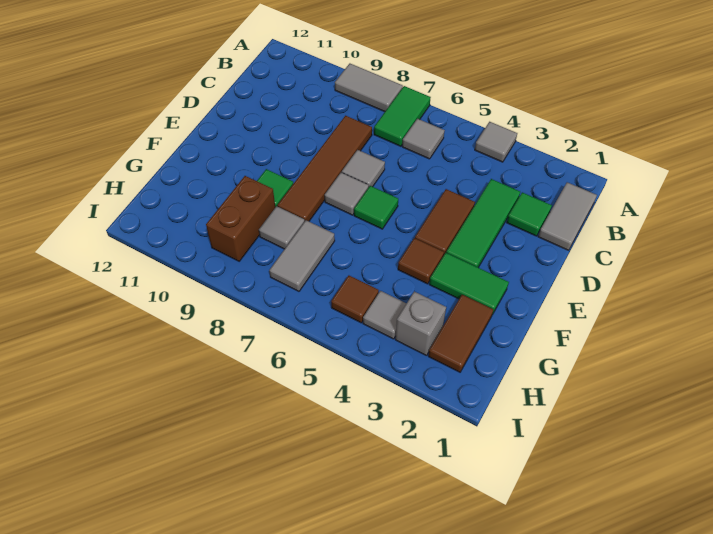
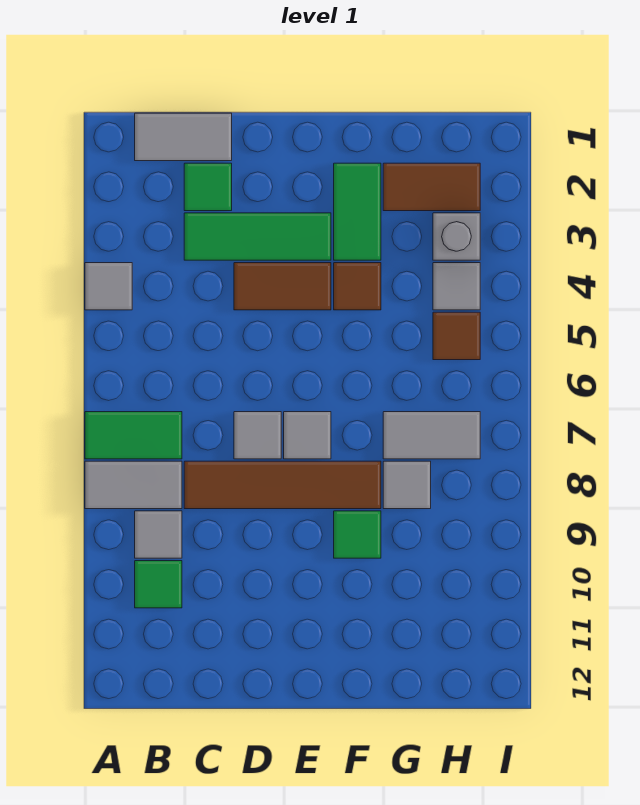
grey tile A8:A9 level 1 -> grey tile A8:B8 level 1
grey tile B6 level 1 -> grey tile B9 level 1
green tile E6 level 1 -> green tile B10 level 1
brown brick G9:H9 level 1 -> none

